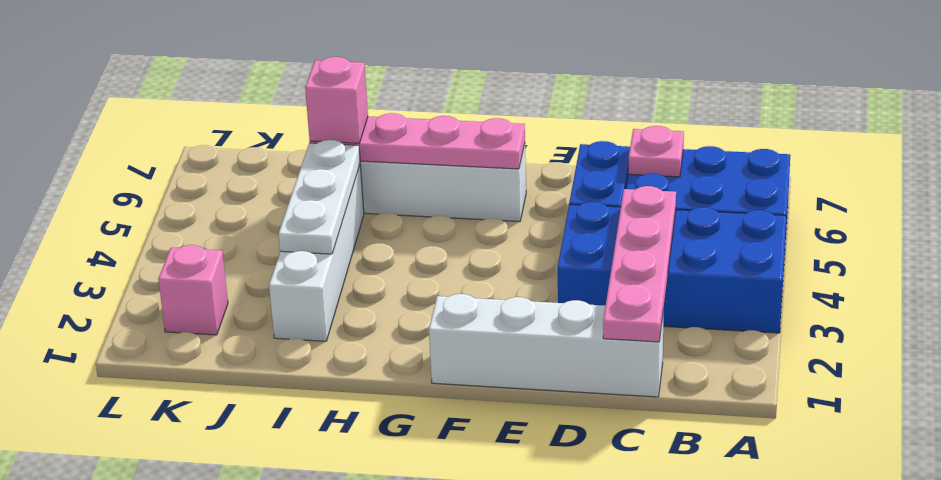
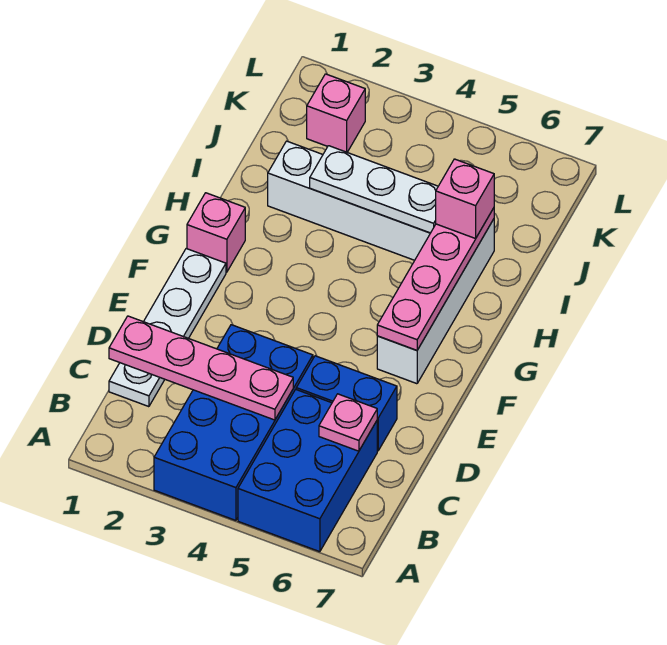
white brick C1:F1 level 1 -> white plate C1:F1 level 1
none -> pink brick G1 level 1

